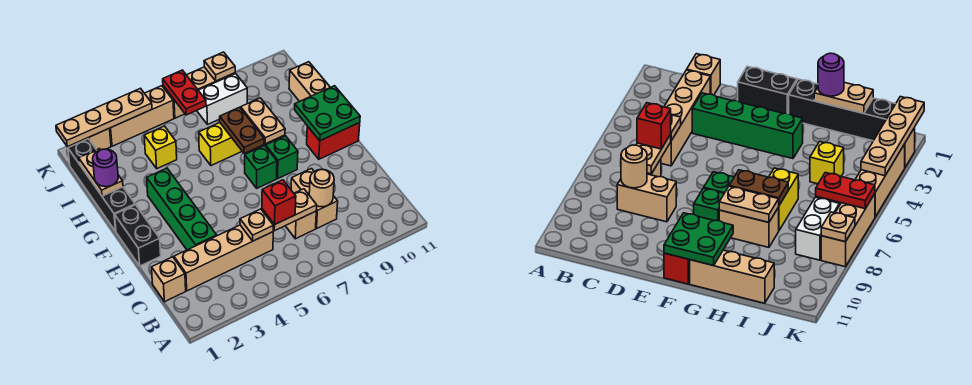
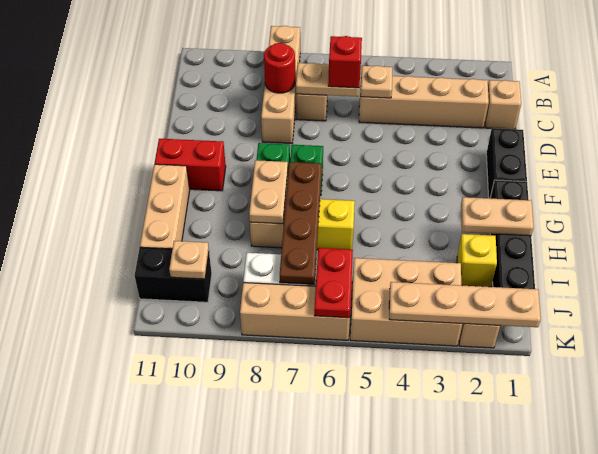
tan brick C8:D8 level 1 -> tan brick A8:D8 level 1
tan round brick C8 level 2 -> red round brick C8 level 2
green brick D3:G3 level 1 -> none
green plate F10:G11 level 2 -> none
brown plate G7:H7 level 2 -> brown plate G7:J7 level 2
tan plate H1:I1 level 2 -> tan plate H1:H2 level 2
purple round brick H1 level 3 -> none
yellow brick I4 level 1 -> yellow brick I2 level 1
none -> black brick J10:J11 level 1
tan brick K3:K5 level 1 -> tan brick J3:K5 level 1
tan plate K8 level 2 -> tan plate J10 level 2

